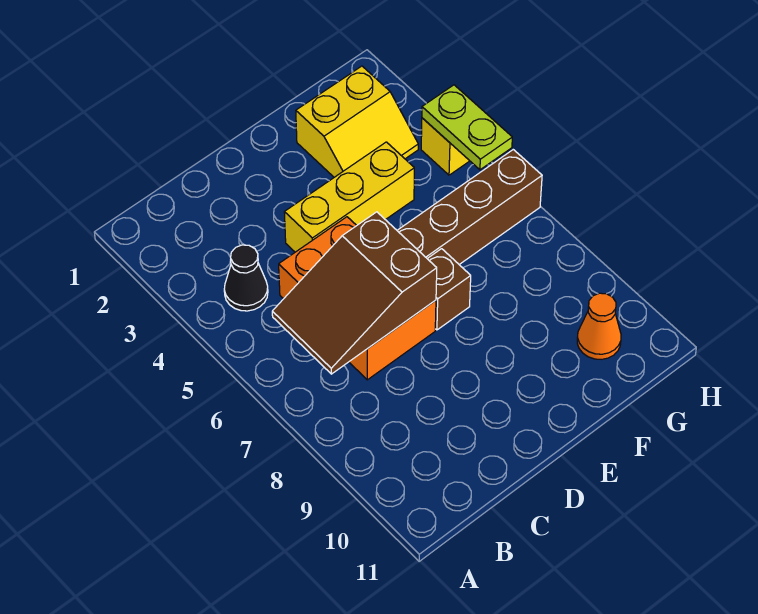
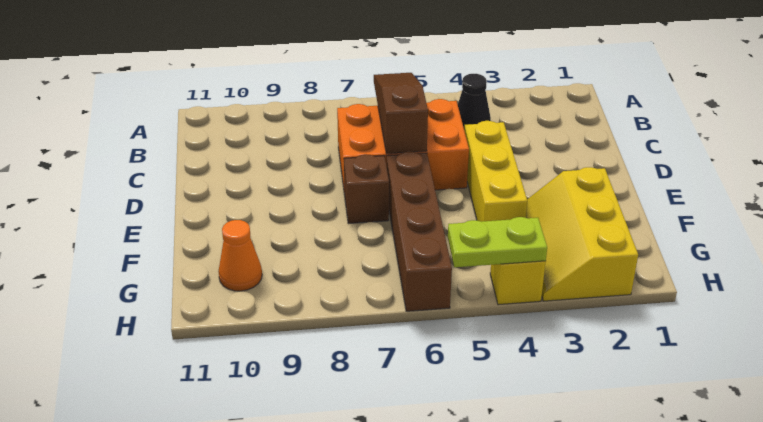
brown slope B6:D7 level 2 top D -> brown slope B6:D6 level 2 top D
yellow slope F2:G3 level 1 top 2 -> yellow slope F2:H3 level 1 top 2

